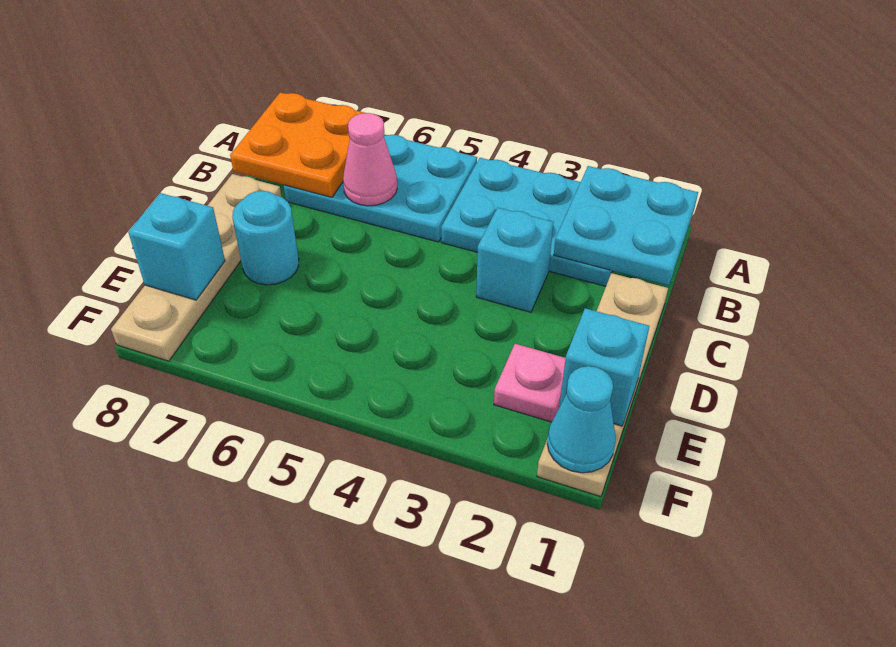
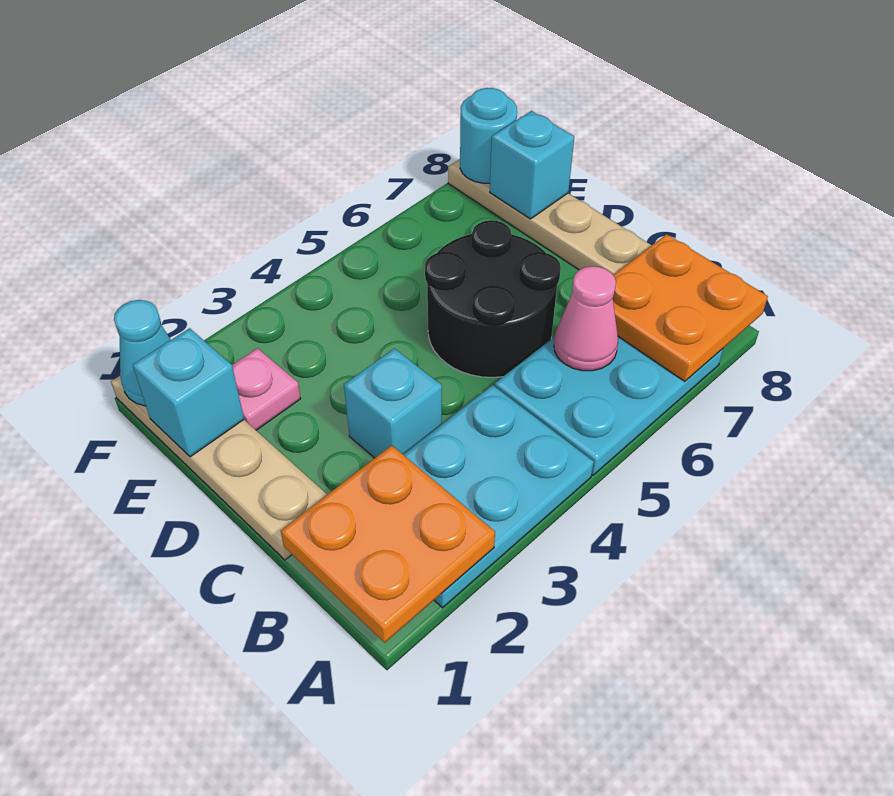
cyan plate A1:B2 level 2 -> orange plate A1:B2 level 2
none -> black round brick C5:D6 level 1
cyan round brick D7 level 1 -> cyan round brick F8 level 2

